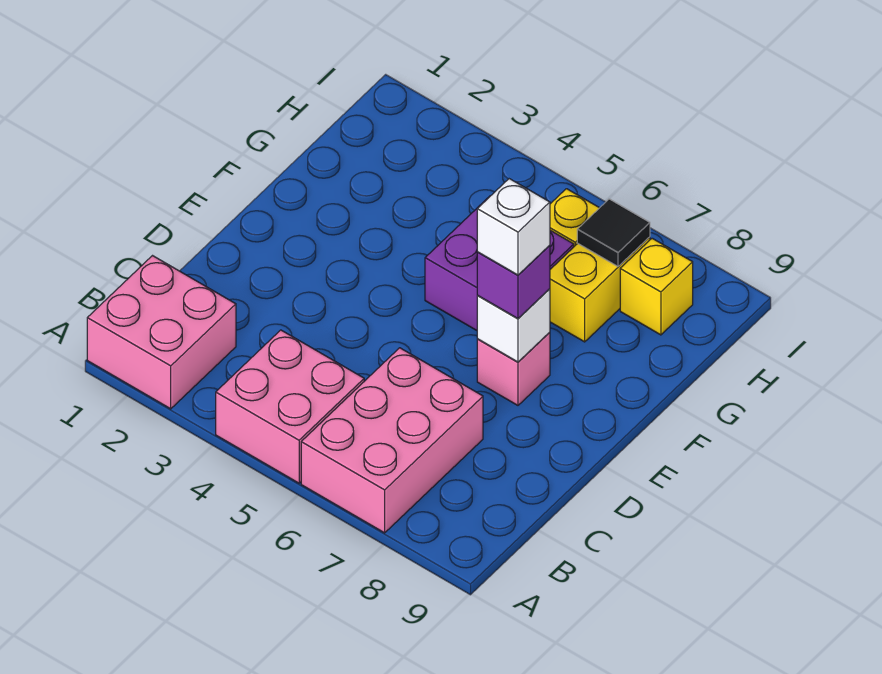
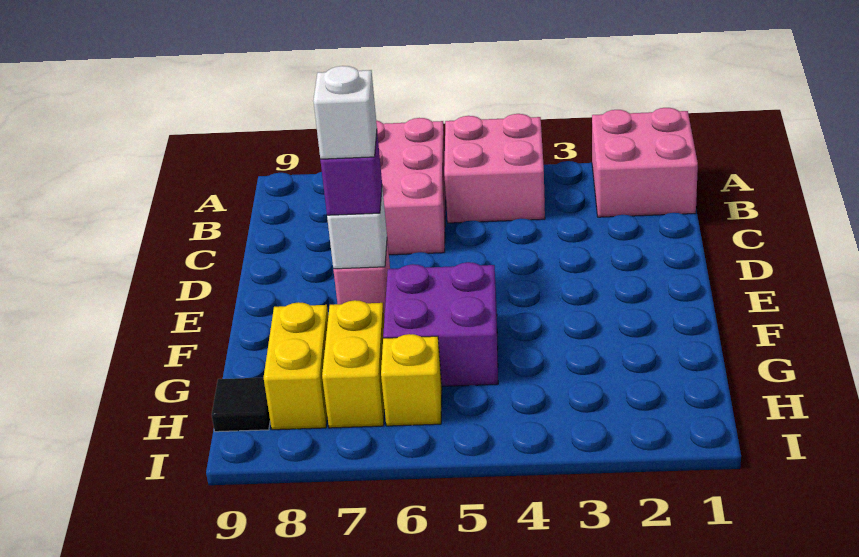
black tile H7 level 2 -> black tile H9 level 1
yellow brick H8 level 1 -> yellow brick G8:H8 level 1

